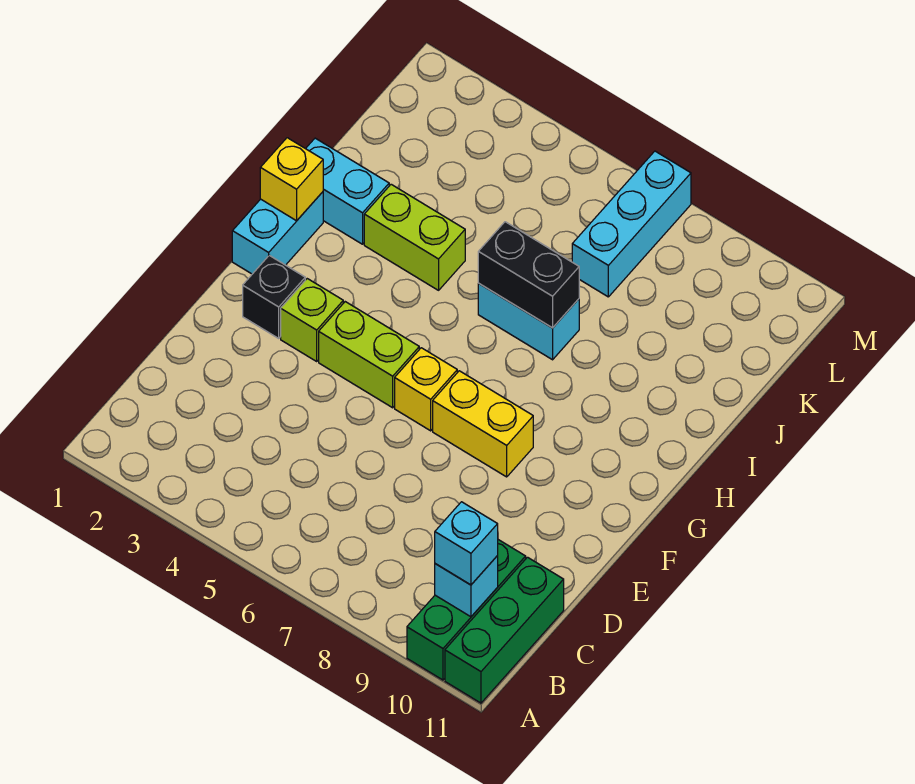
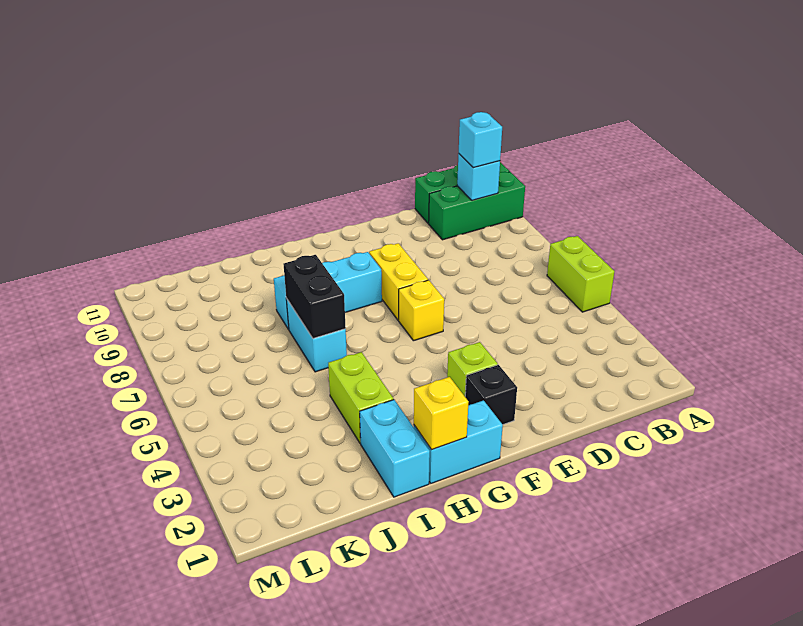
lime brick F4:F5 level 1 -> lime brick A5:A6 level 1
cyan brick K7:M7 level 1 -> cyan brick G8:I8 level 1

